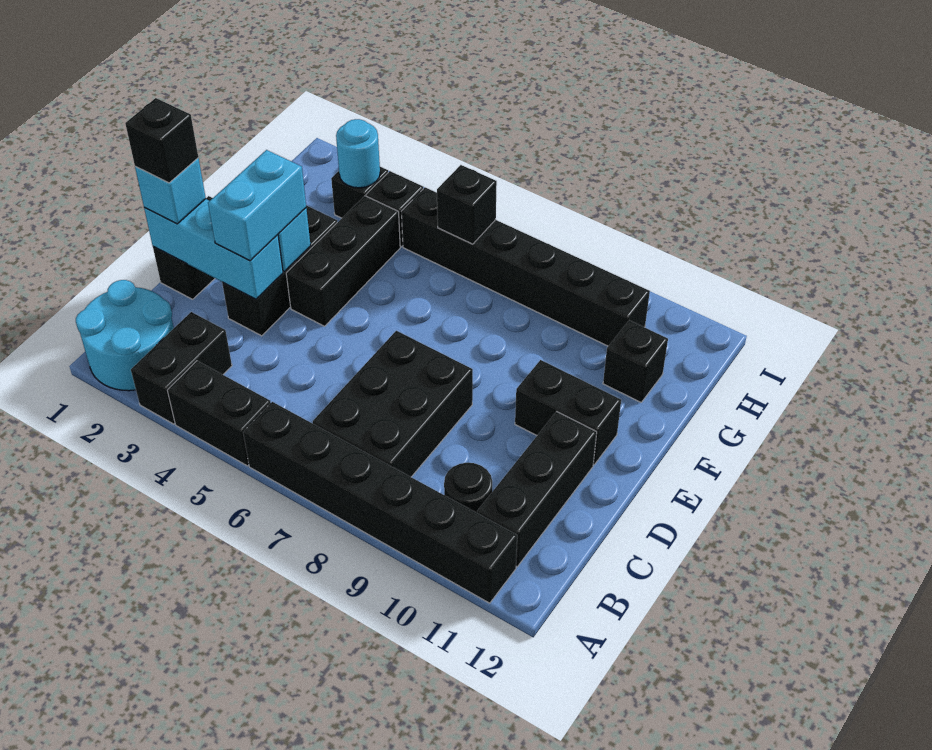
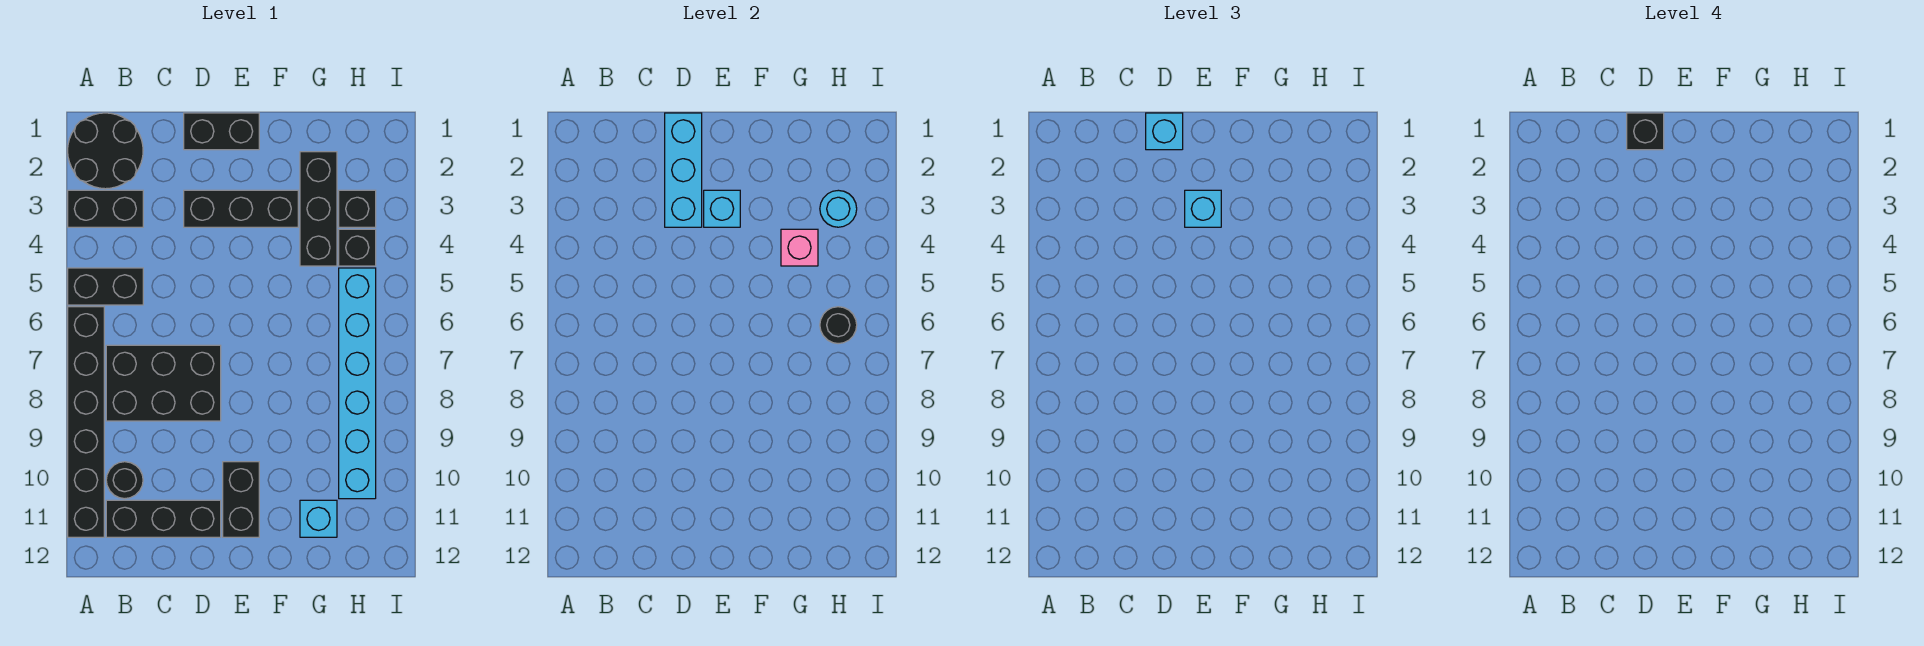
cyan round brick A1:B2 level 1 -> black round brick A1:B2 level 1
black brick A4:A5 level 1 -> black brick A5:B5 level 1
cyan brick D3:E3 level 3 -> cyan brick E3 level 3
black brick E4:G4 level 1 -> black brick G2:G4 level 1
none -> pink brick G4 level 2
black brick G11 level 1 -> cyan brick G11 level 1
black brick H5:H10 level 1 -> cyan brick H5:H10 level 1
black brick H6 level 2 -> black round brick H6 level 2

